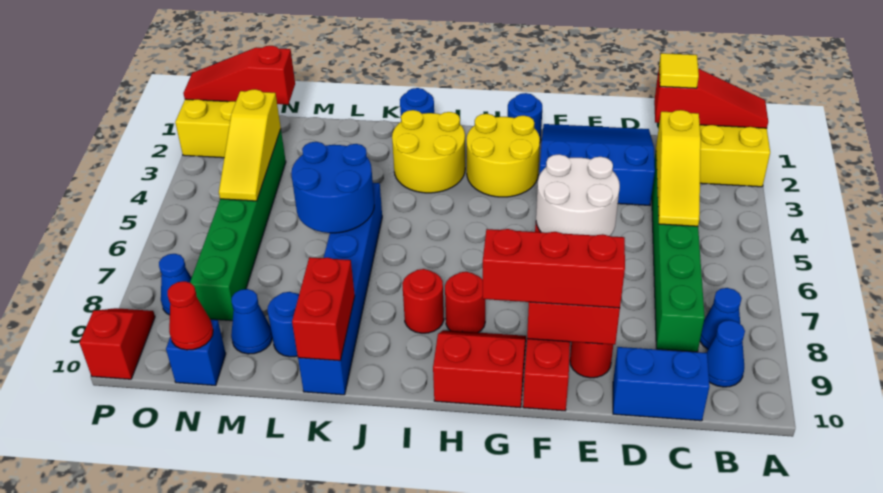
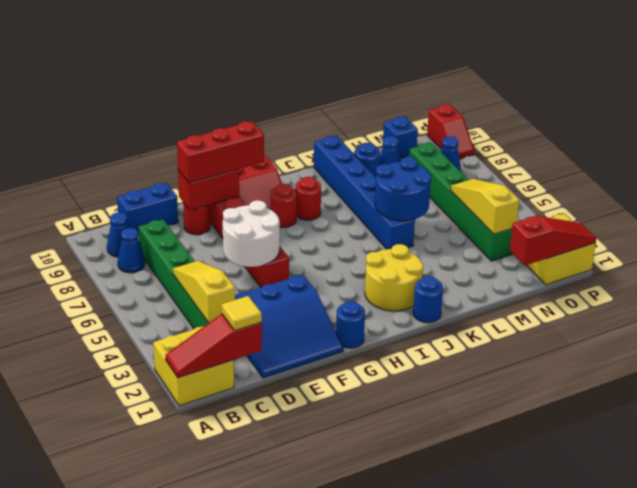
yellow round brick G2:H3 level 1 -> none
red brick K9:K10 level 2 -> none
red cone N10 level 2 -> none

